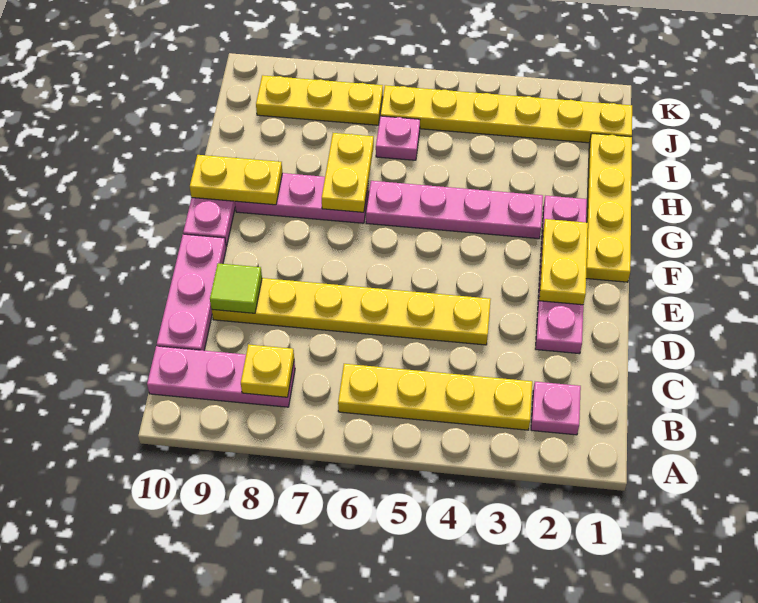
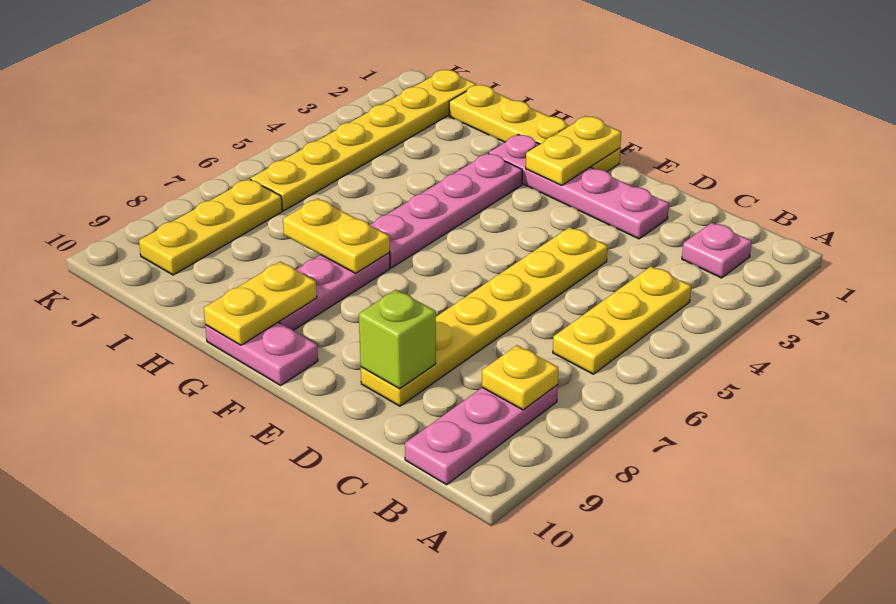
yellow plate B3:B6 level 1 -> yellow plate B4:B6 level 1
pink plate C10:E10 level 1 -> none
lime tile D9 level 2 -> lime brick D9 level 2
yellow plate E2:F2 level 2 -> yellow plate F1:F2 level 2
pink plate I6 level 1 -> none

